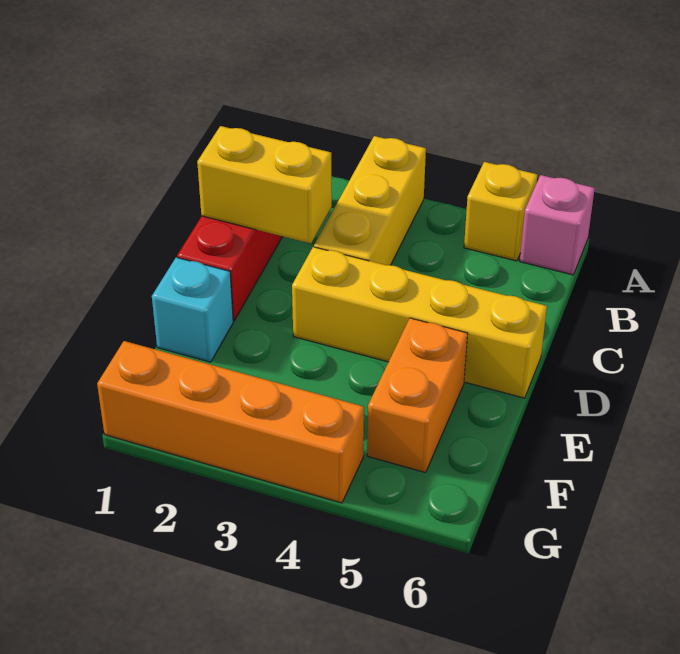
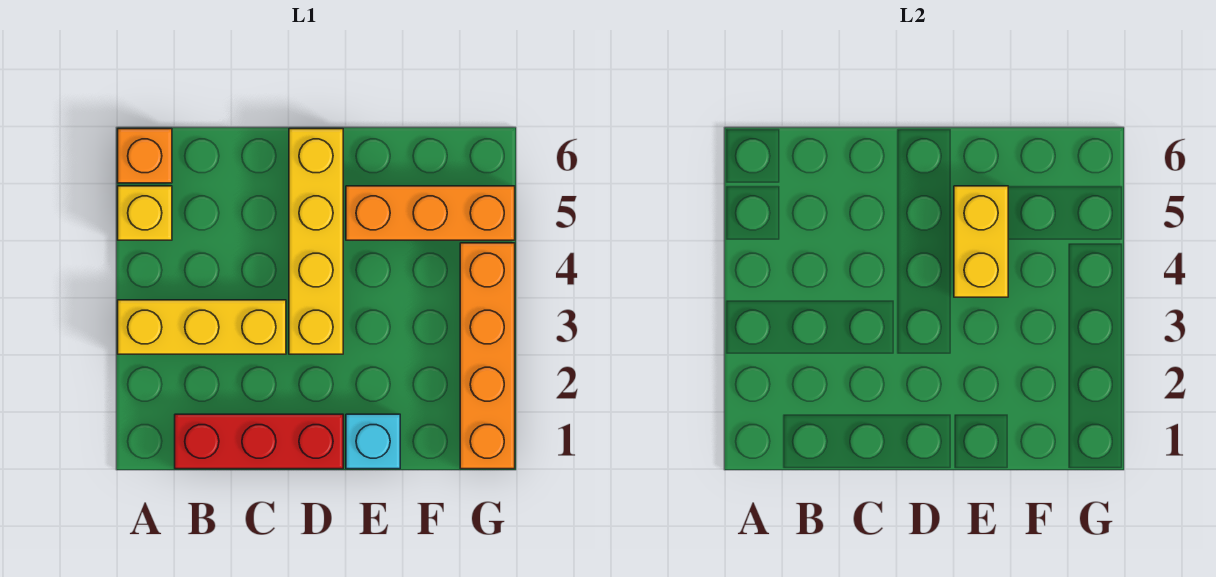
pink brick A6 level 1 -> orange brick A6 level 1
yellow brick C1:C2 level 2 -> yellow brick E4:E5 level 2
orange brick E5:F5 level 1 -> orange brick E5:G5 level 1

